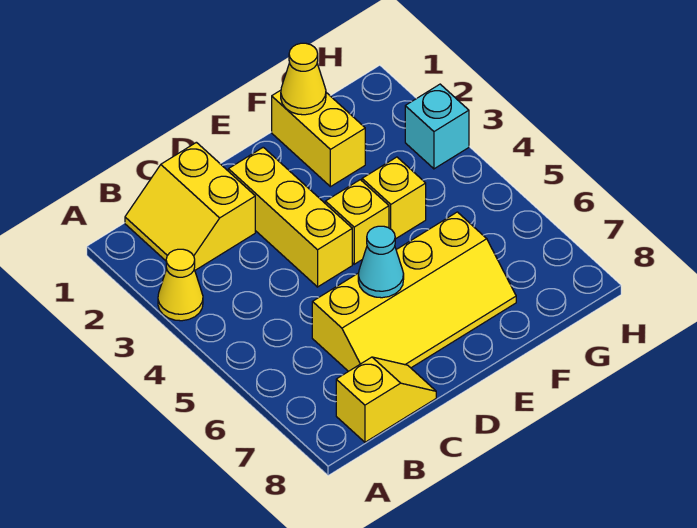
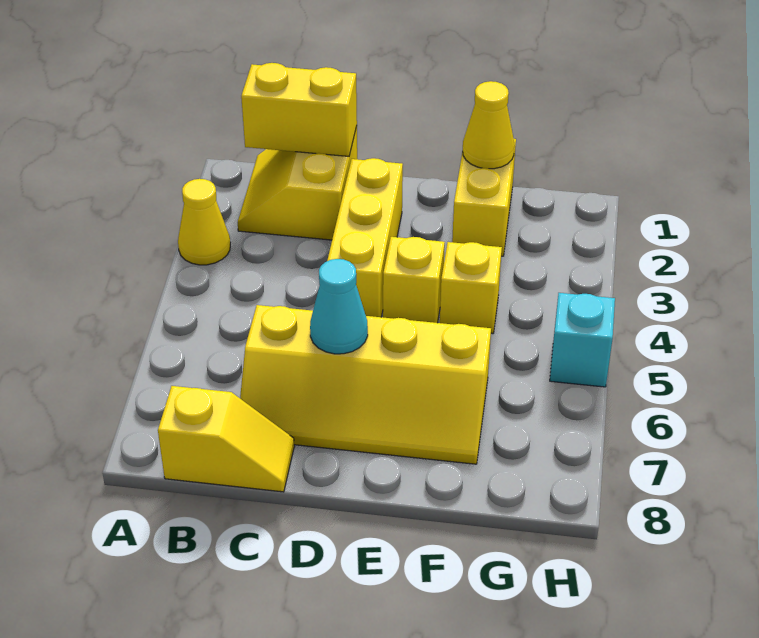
none -> yellow brick B1:C1 level 2
cyan brick H3 level 1 -> cyan brick H5 level 1

